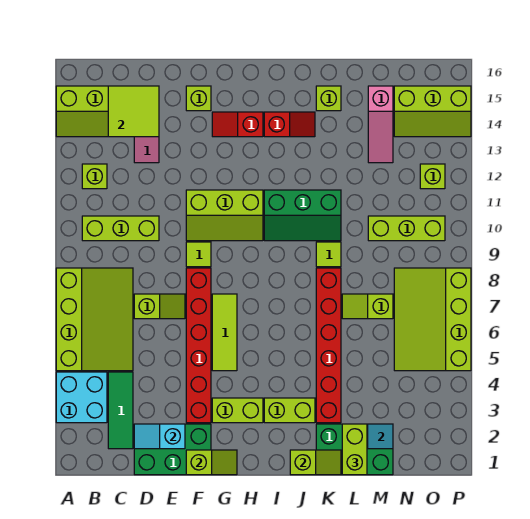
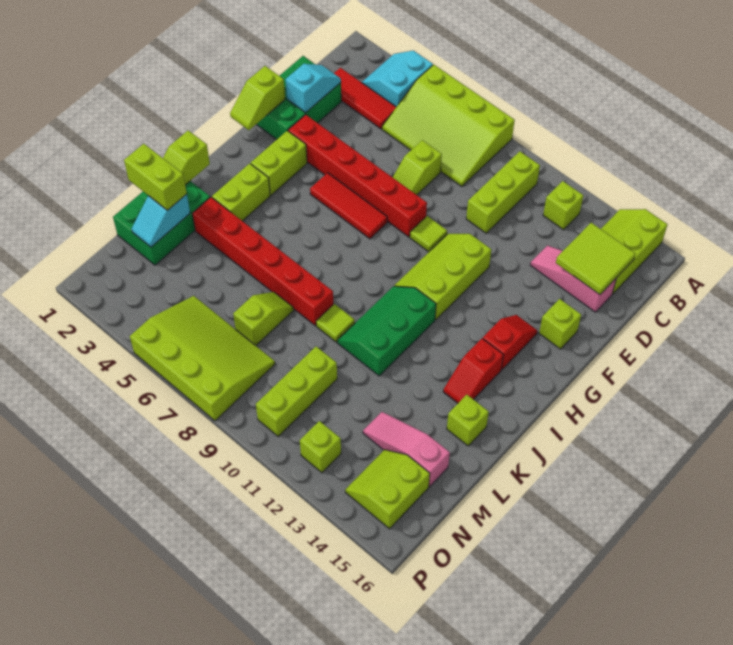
cyan brick A3:B4 level 1 -> cyan slope A3:B4 level 1 top 4
green tile C2:C4 level 1 -> red tile C2:C4 level 1
lime tile G5:G7 level 1 -> red tile G5:G7 level 1
lime slope N14:P15 level 1 top 15 -> lime slope N14:O15 level 1 top 15

